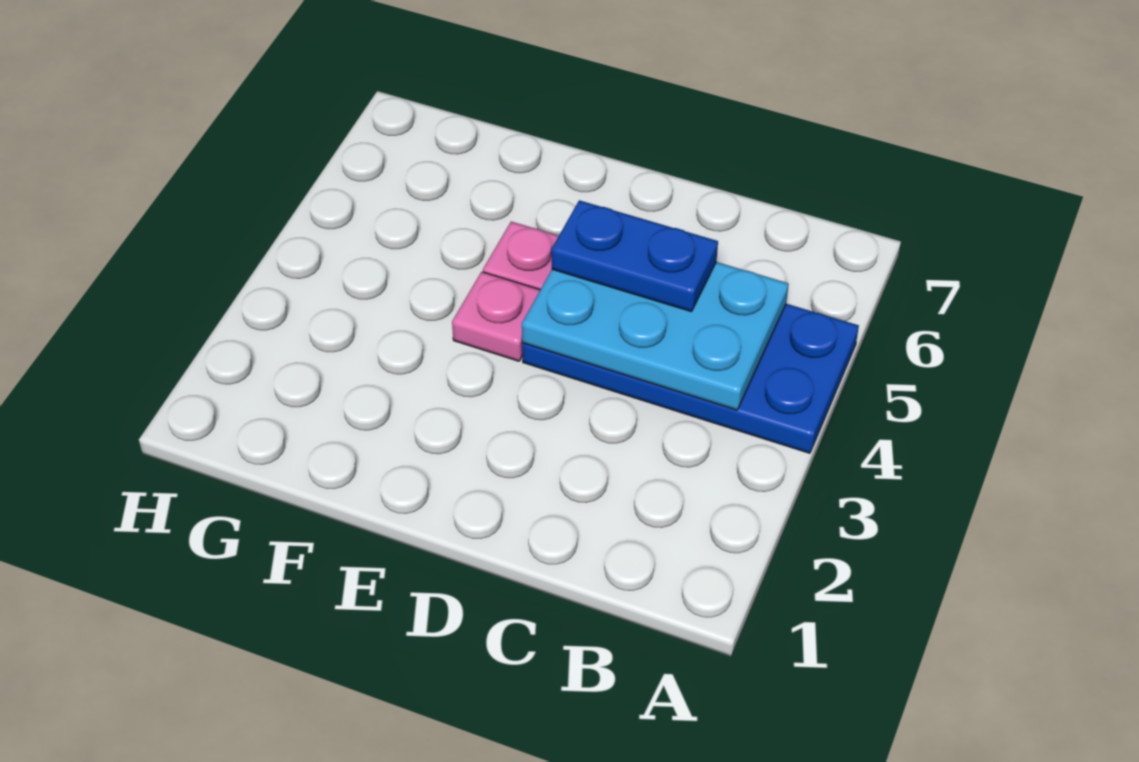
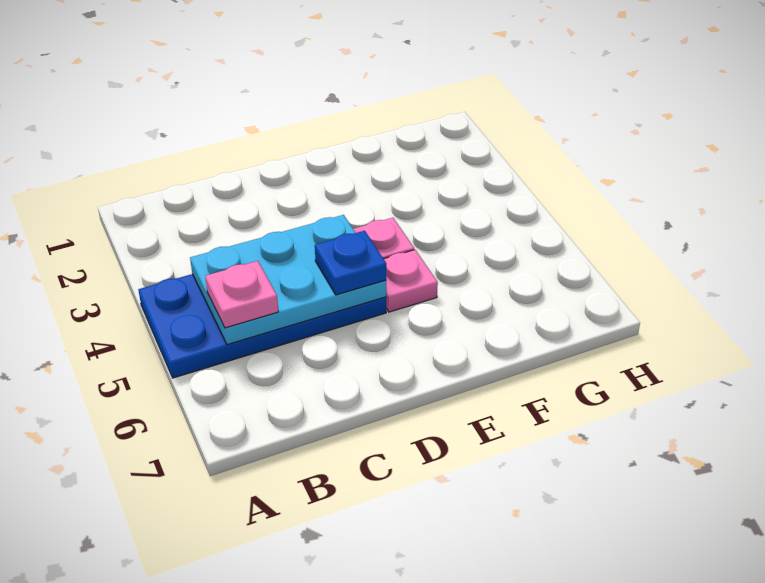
none -> pink plate B5 level 3
blue plate C5:D5 level 3 -> blue plate D5 level 3

